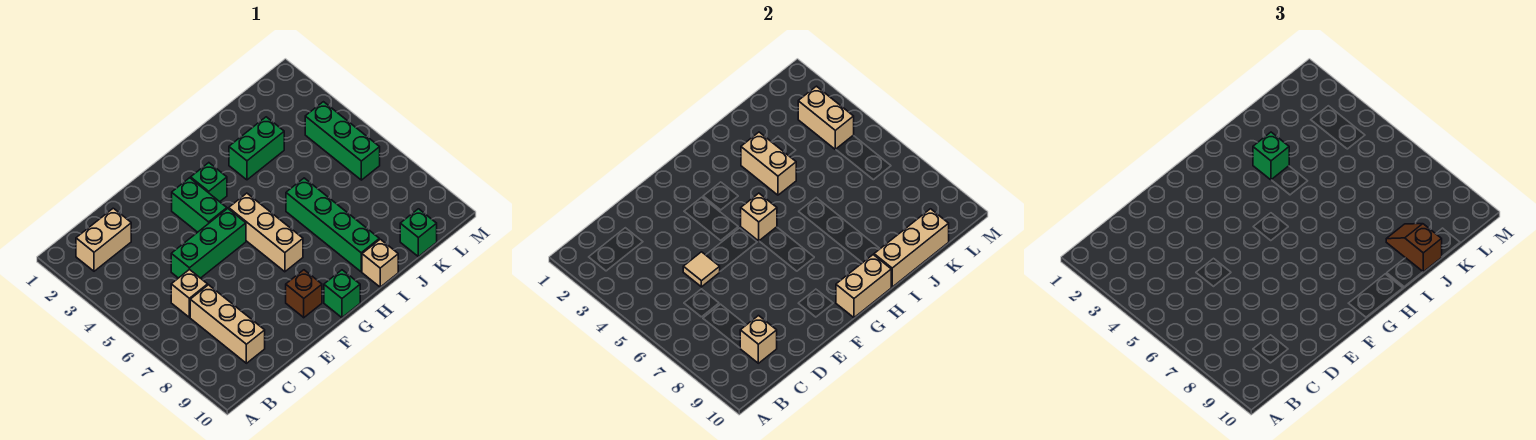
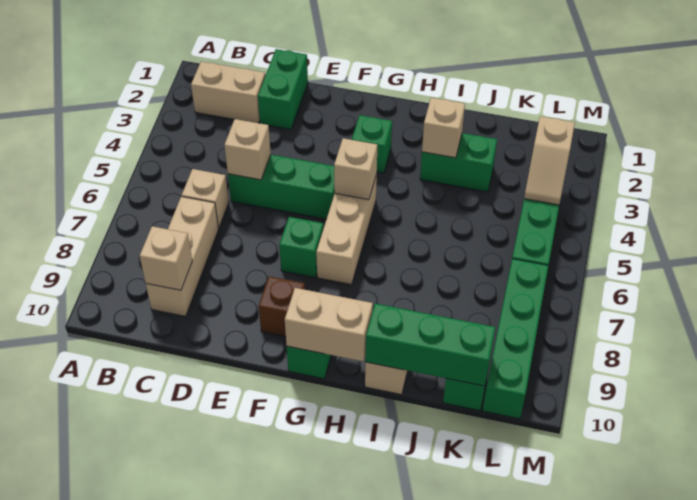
tan tile D5 level 2 -> tan brick D5 level 2
green brick F3:F4 level 1 -> green brick D1:D2 level 1
tan brick I3:I4 level 2 -> tan brick I3 level 2
green brick I3 level 3 -> green brick F7 level 1
green brick I6:I9 level 1 -> green brick L7:L10 level 1
tan brick I10:K10 level 2 -> green brick I10:K10 level 2
brown slope J9:J10 level 3 top 10 -> none
tan brick L3:L4 level 2 -> tan slope L3:L4 level 2 top 3

